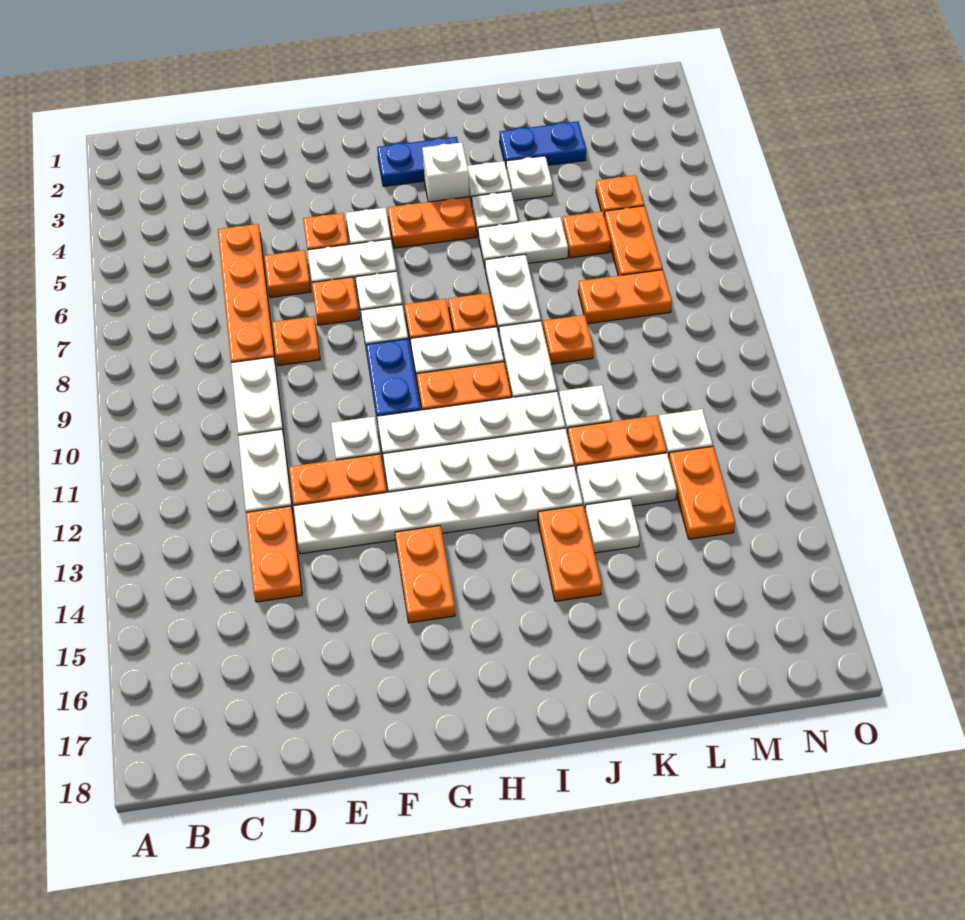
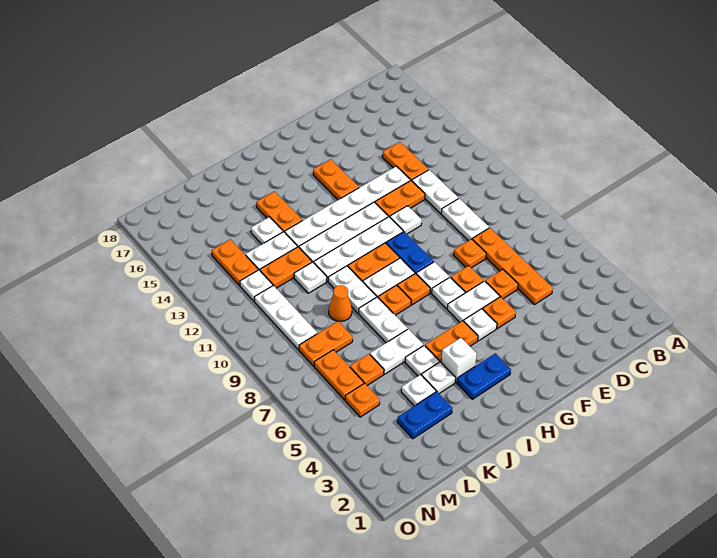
orange plate K9 level 1 -> orange cone K9 level 1
none -> white plate M9:M11 level 1

